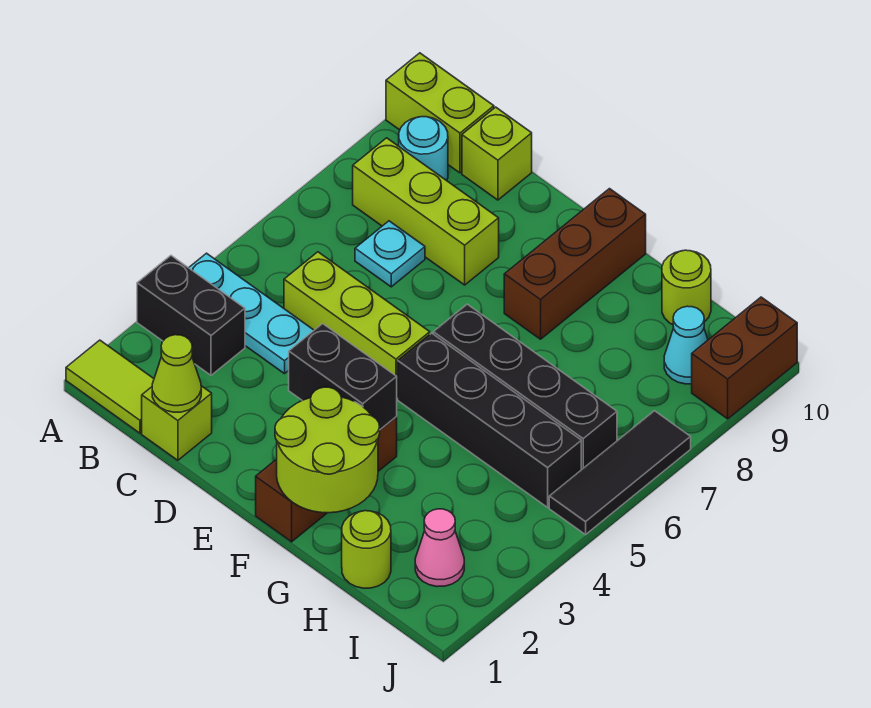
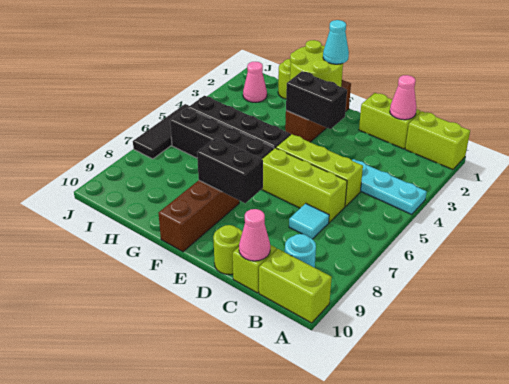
lime tile A1:B1 level 1 -> lime brick A1:B1 level 1
black brick A3:B3 level 1 -> black brick E8:F8 level 2
lime brick B8:D8 level 1 -> lime brick C6:E6 level 1
lime brick C1 level 1 -> lime brick C1:D1 level 1
lime cone C1 level 2 -> pink cone C1 level 2
cyan plate C7 level 1 -> cyan tile C7 level 1
none -> pink cone C10 level 2
lime round brick H10 level 1 -> lime round brick D10 level 1
cyan cone I9 level 1 -> cyan cone F1 level 3
brown brick J9:J10 level 1 -> none

